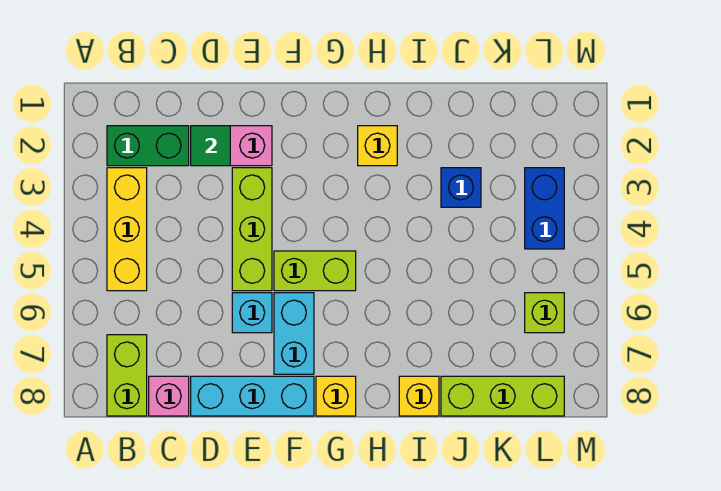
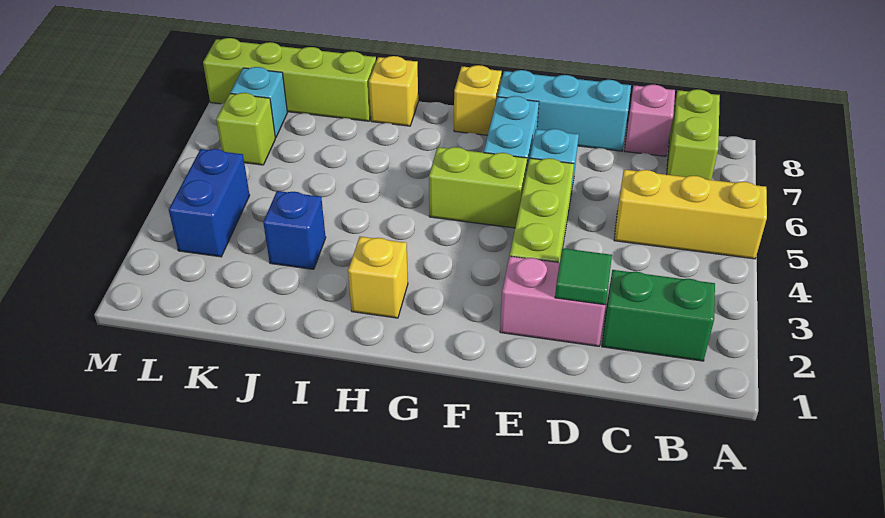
yellow brick B3:B5 level 1 -> yellow brick A5:C5 level 1
lime brick J8:L8 level 1 -> lime brick J8:M8 level 1
none -> cyan brick L7 level 1

